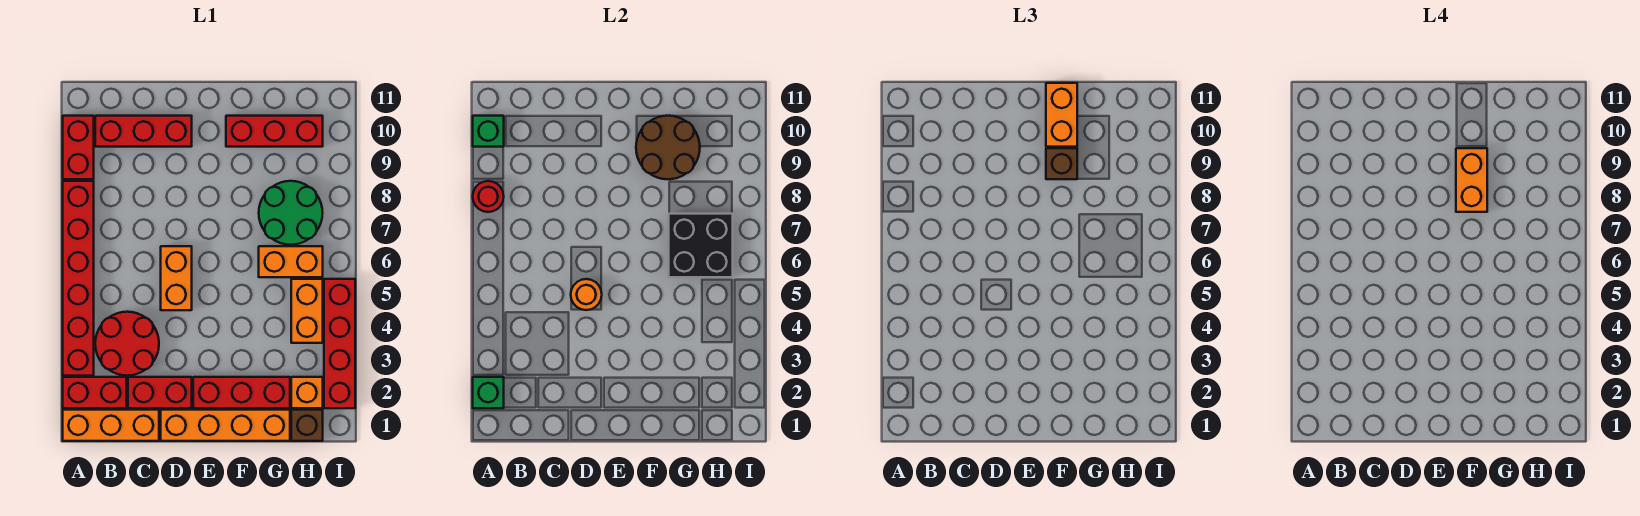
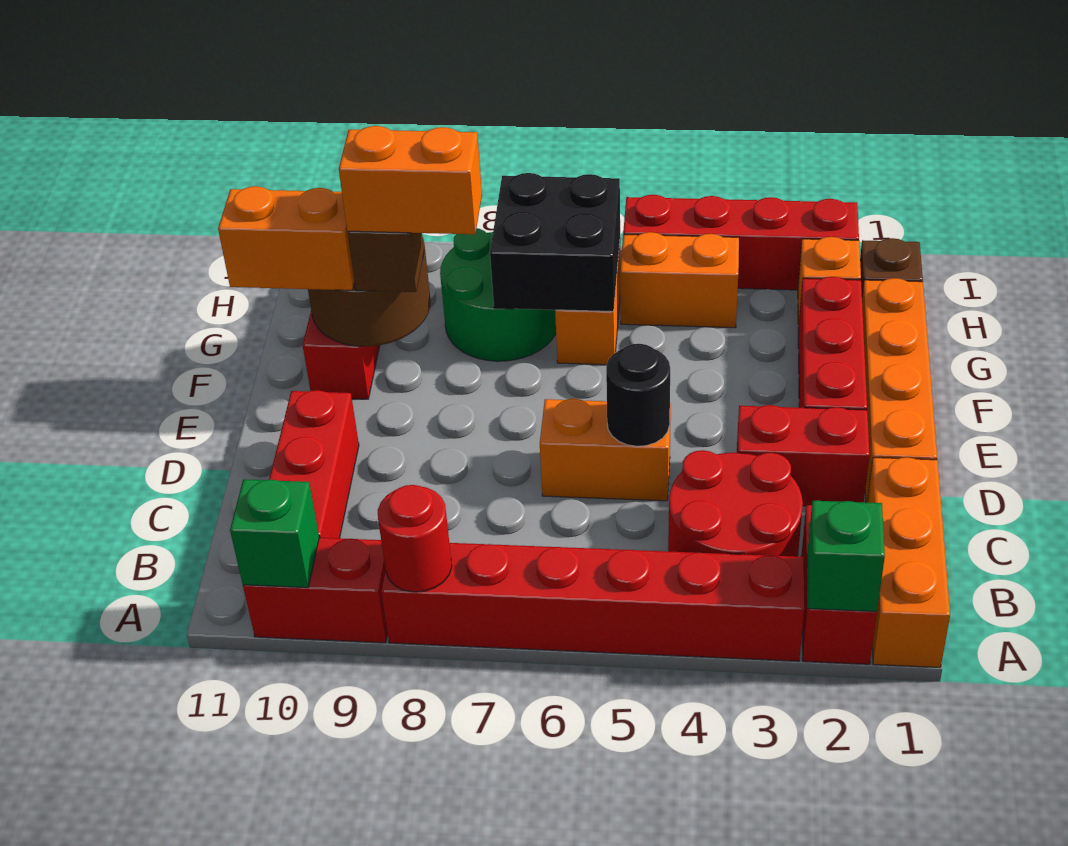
red brick C2:D2 level 1 -> red brick D2:D3 level 1
orange round brick D5 level 2 -> black round brick D5 level 2

